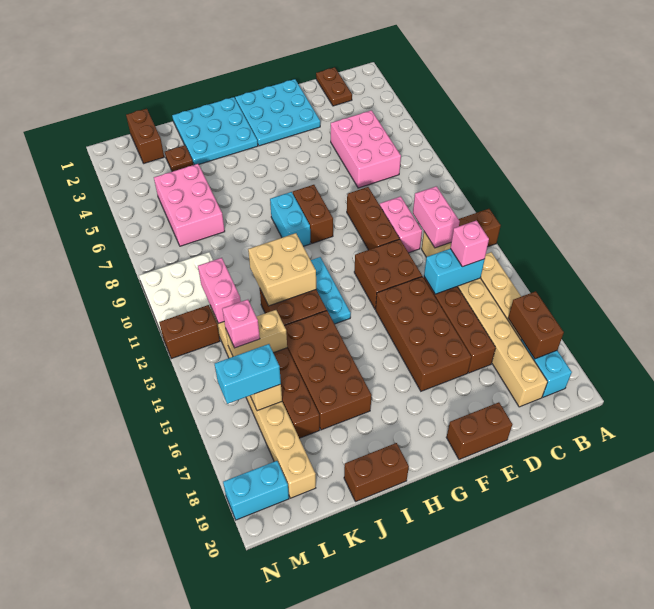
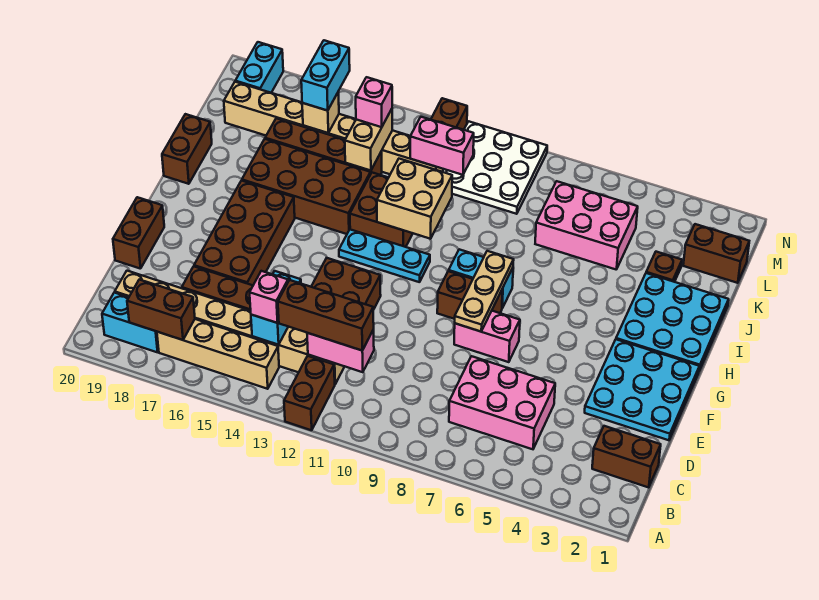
brown plate C1:C2 level 1 -> brown brick C1:C2 level 1
pink brick D10:D11 level 1 -> pink brick F7:F8 level 1
brown brick E9:E11 level 1 -> brown brick C11:C13 level 3
brown brick E14:F17 level 1 -> brown brick E16:H17 level 1
none -> tan plate F8:H8 level 2

